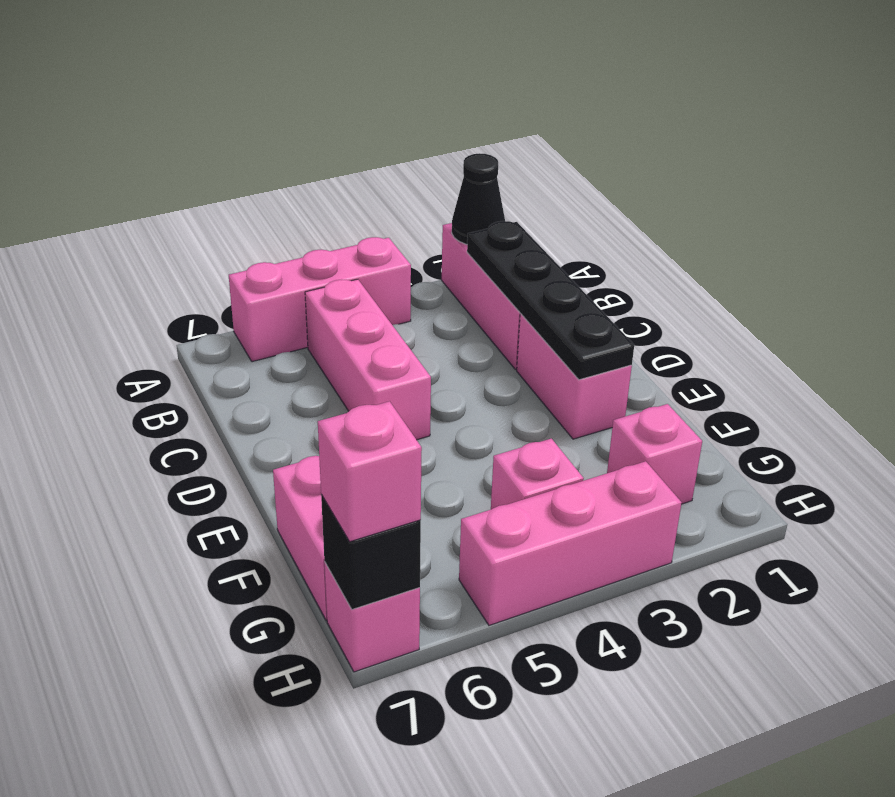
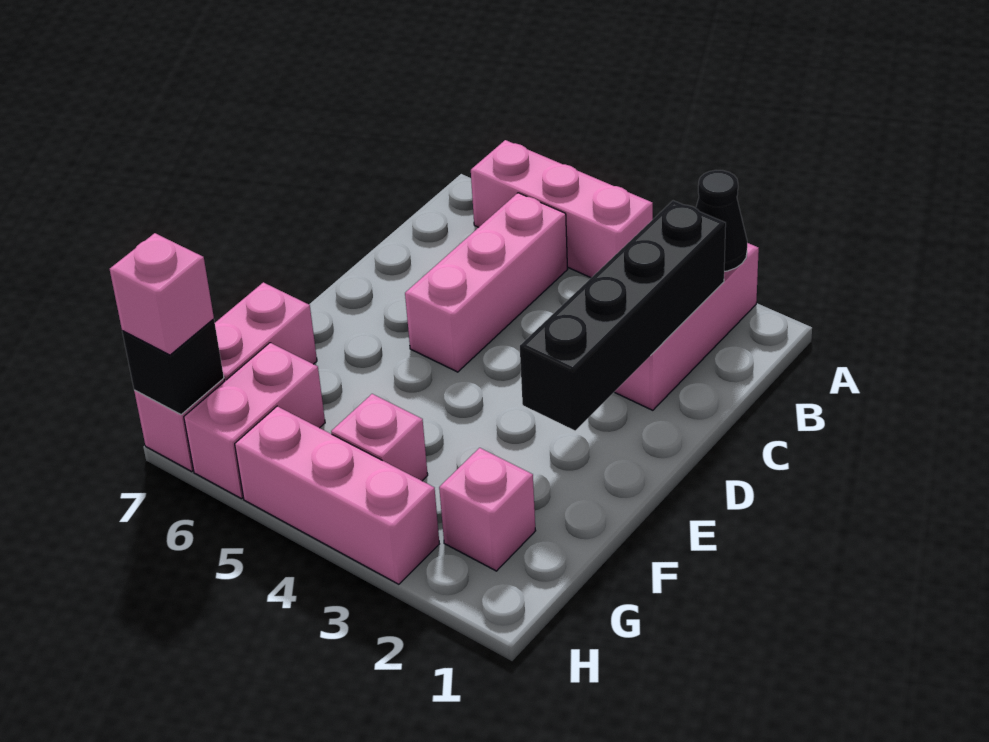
black plate B2:E2 level 2 -> black brick B2:E2 level 2
pink brick D2:E2 level 1 -> pink brick G6:H6 level 1

